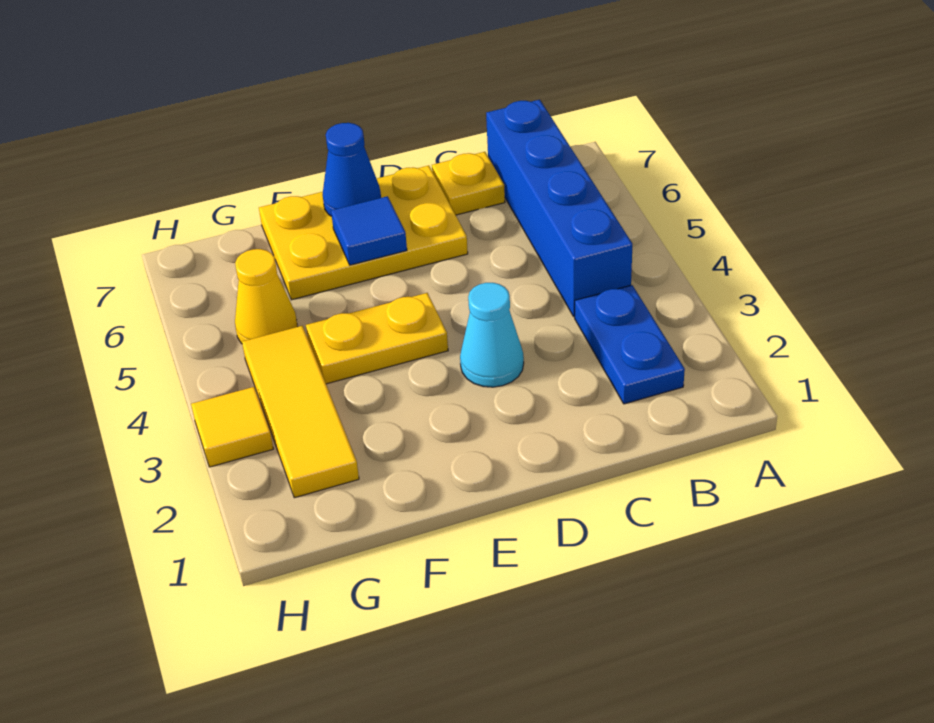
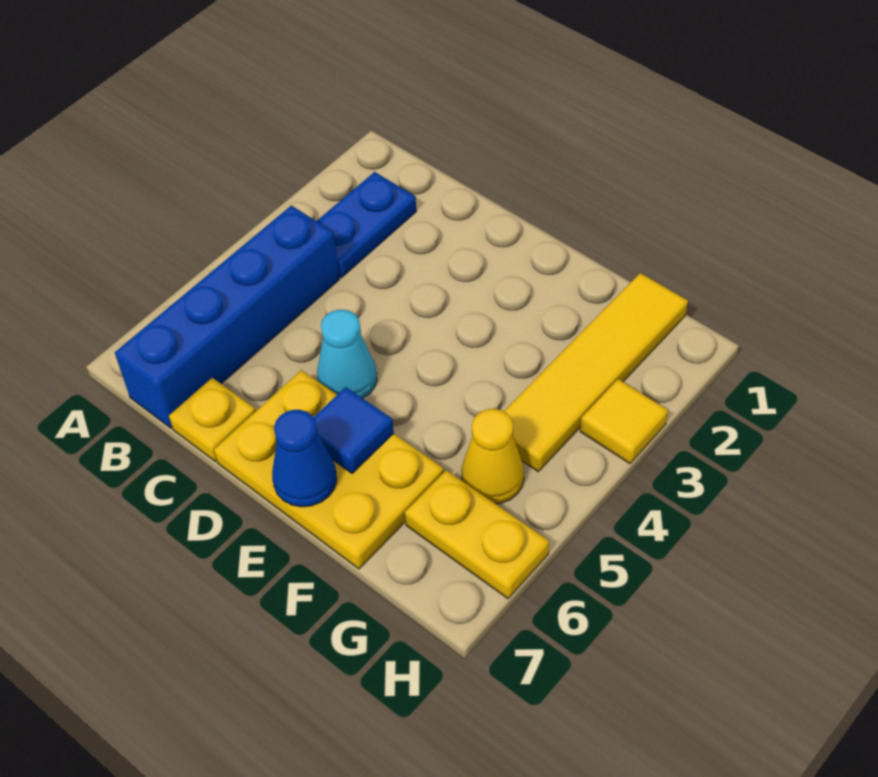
cyan cone D3 level 1 -> cyan cone D5 level 1
yellow plate E4:F4 level 1 -> yellow plate G6:H6 level 1
yellow tile G2:G4 level 1 -> yellow tile G1:G4 level 1

